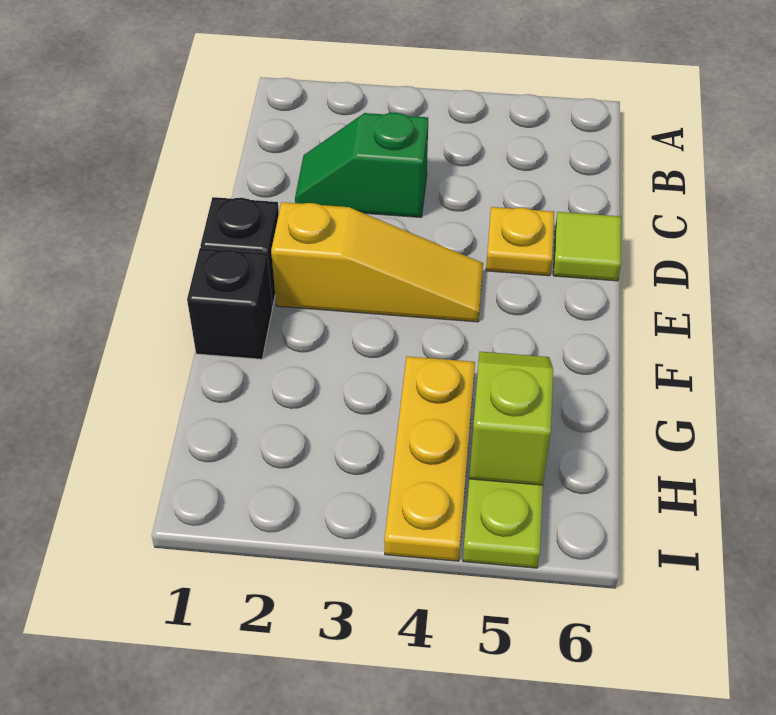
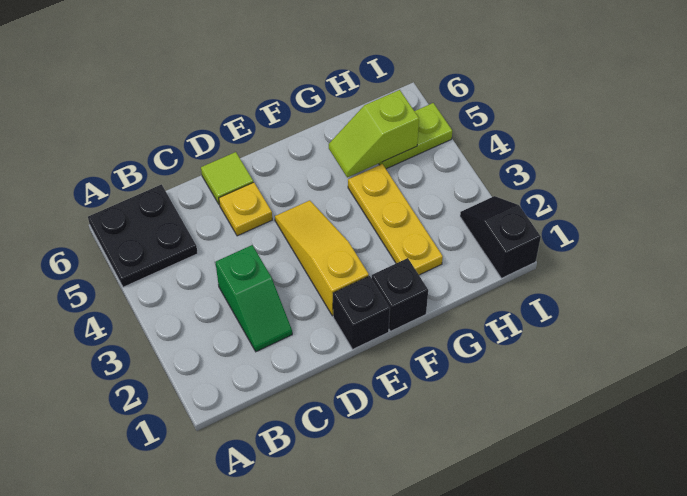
none -> black plate A5:B6 level 1
yellow plate G4:I4 level 1 -> yellow plate G2:G4 level 1
none -> black slope I1:I2 level 1 top 1

